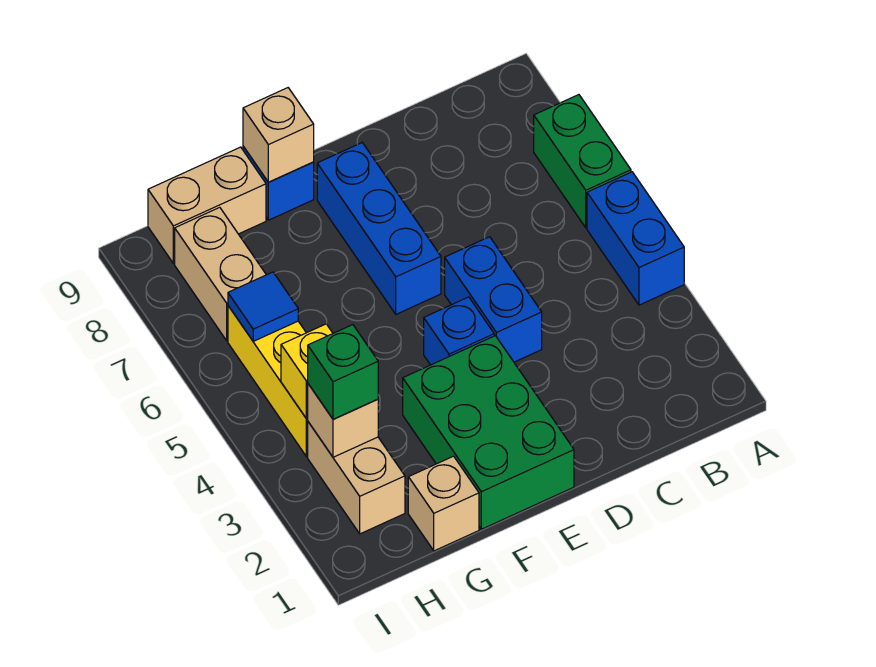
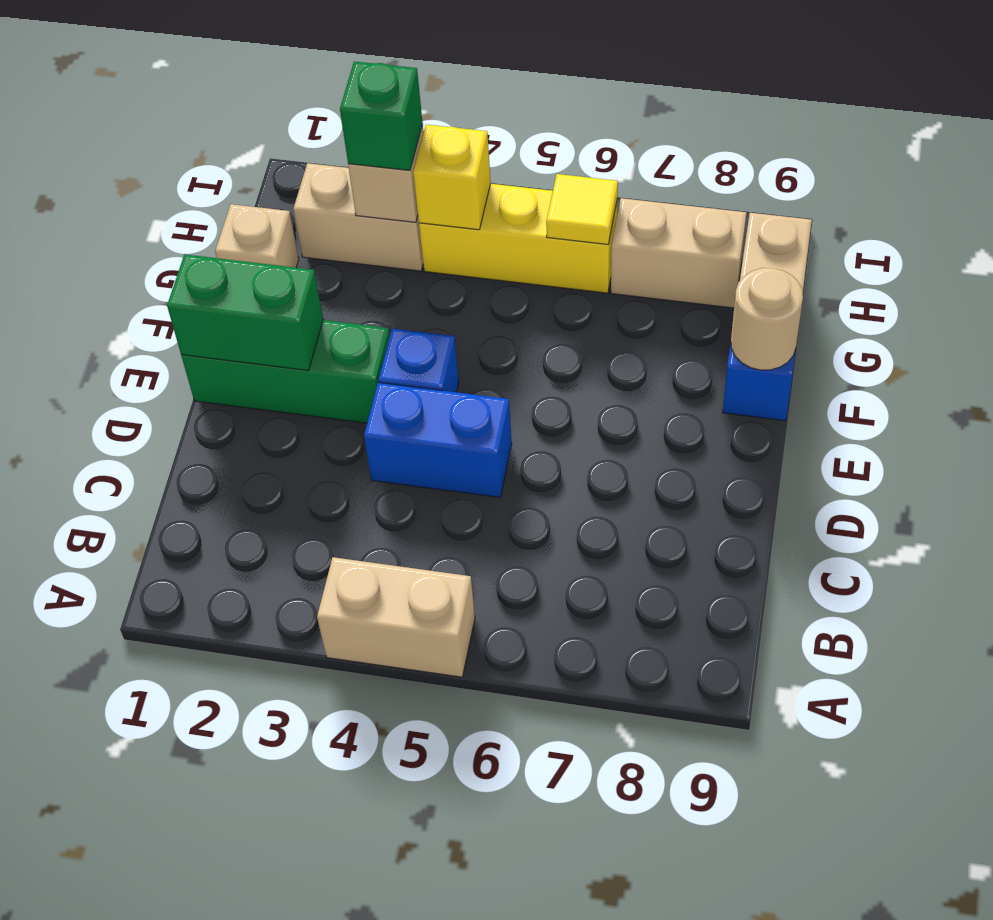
blue brick A4:A5 level 1 -> tan brick A4:A5 level 1
green brick A6:A7 level 1 -> green brick E1:E2 level 2
green brick E1:F3 level 1 -> green brick E1:E3 level 1
blue brick E6:E8 level 1 -> none
tan brick F9 level 2 -> tan round brick F9 level 2
blue tile H6 level 2 -> yellow tile H6 level 2

